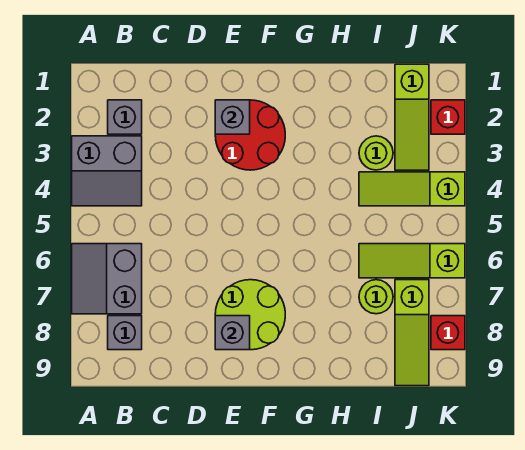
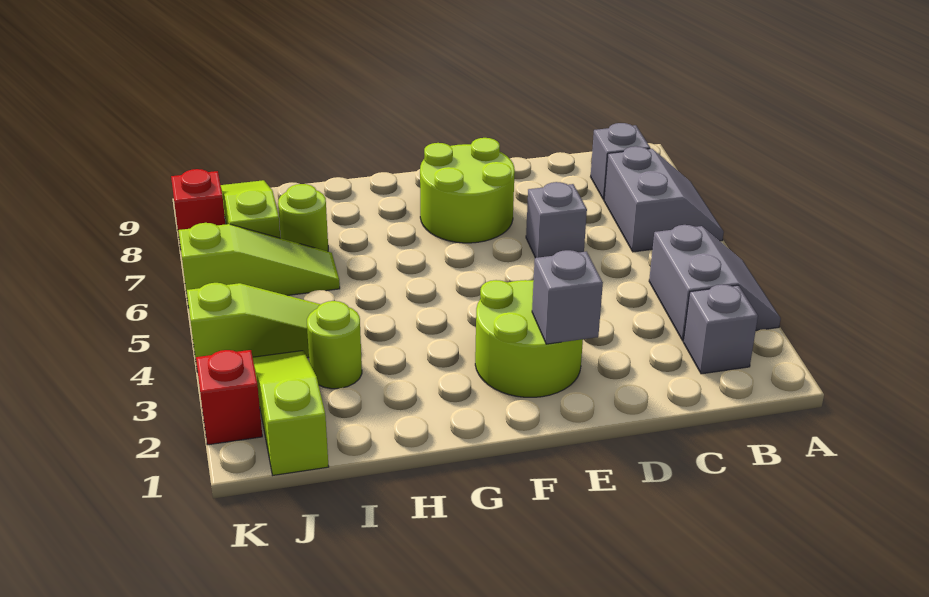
grey slope A3:B4 level 1 top 3 -> grey slope A3:B4 level 1 top B
red round brick E2:F3 level 1 -> lime round brick E2:F3 level 1
grey brick E8 level 2 -> grey brick D6 level 1

